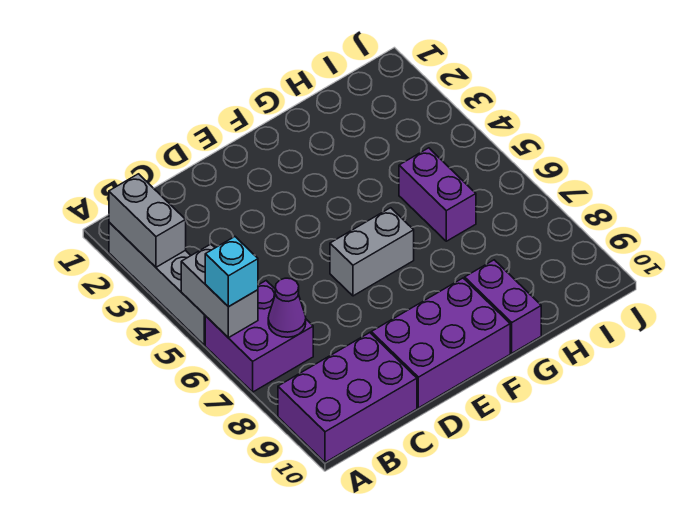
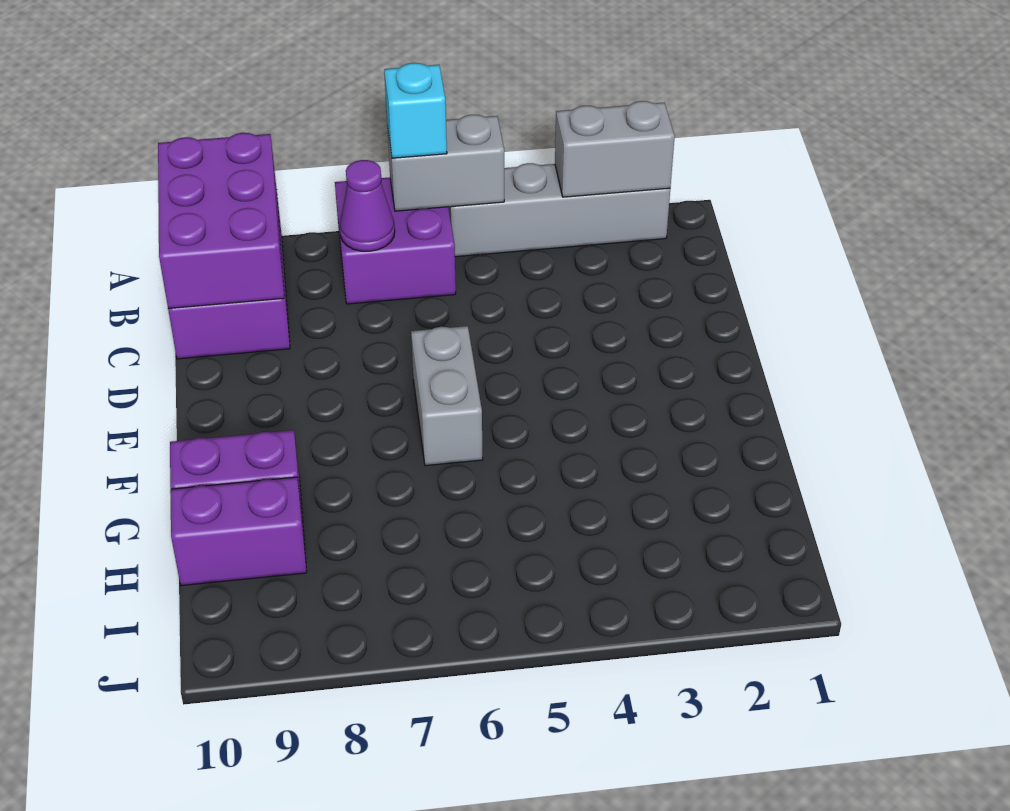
purple brick D9:F10 level 1 -> purple brick A9:C10 level 2
purple brick H5:H6 level 1 -> purple brick H9:H10 level 1

